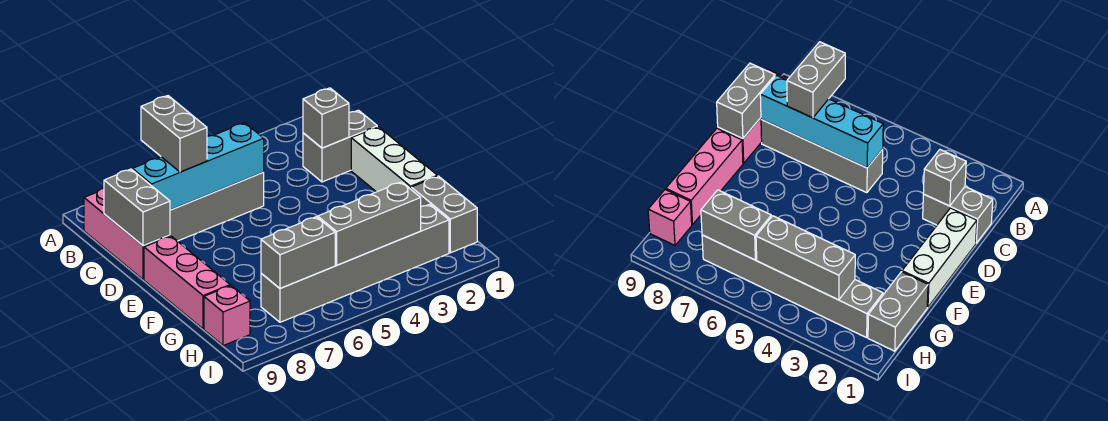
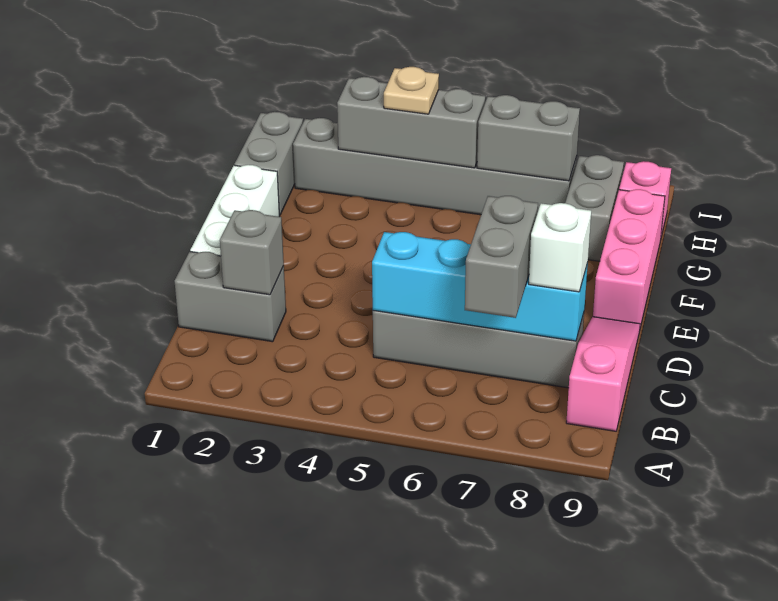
pink brick B9:D9 level 1 -> pink slope B9:D9 level 1 top B
none -> white brick C8 level 3
grey brick C9:D9 level 2 -> grey brick G8:H8 level 1
none -> tan plate H4 level 3

